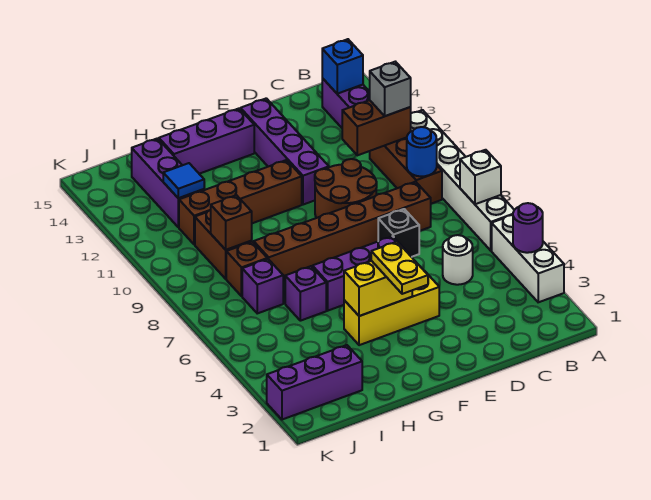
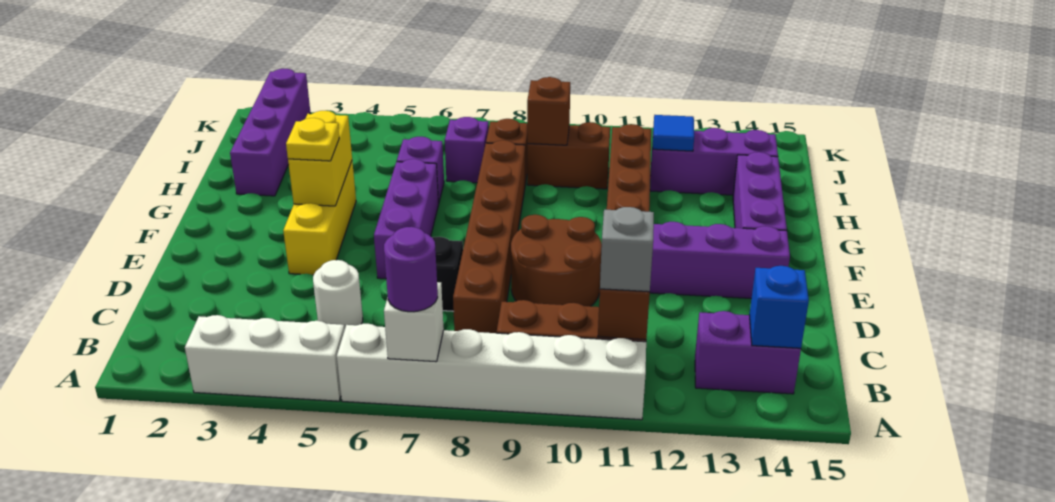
purple round brick A4 level 2 -> purple round brick A7 level 3
blue round brick B9 level 2 -> none
yellow plate F3:F4 level 3 -> yellow plate F4 level 3
purple brick I2:K2 level 1 -> purple brick H2:K2 level 1

